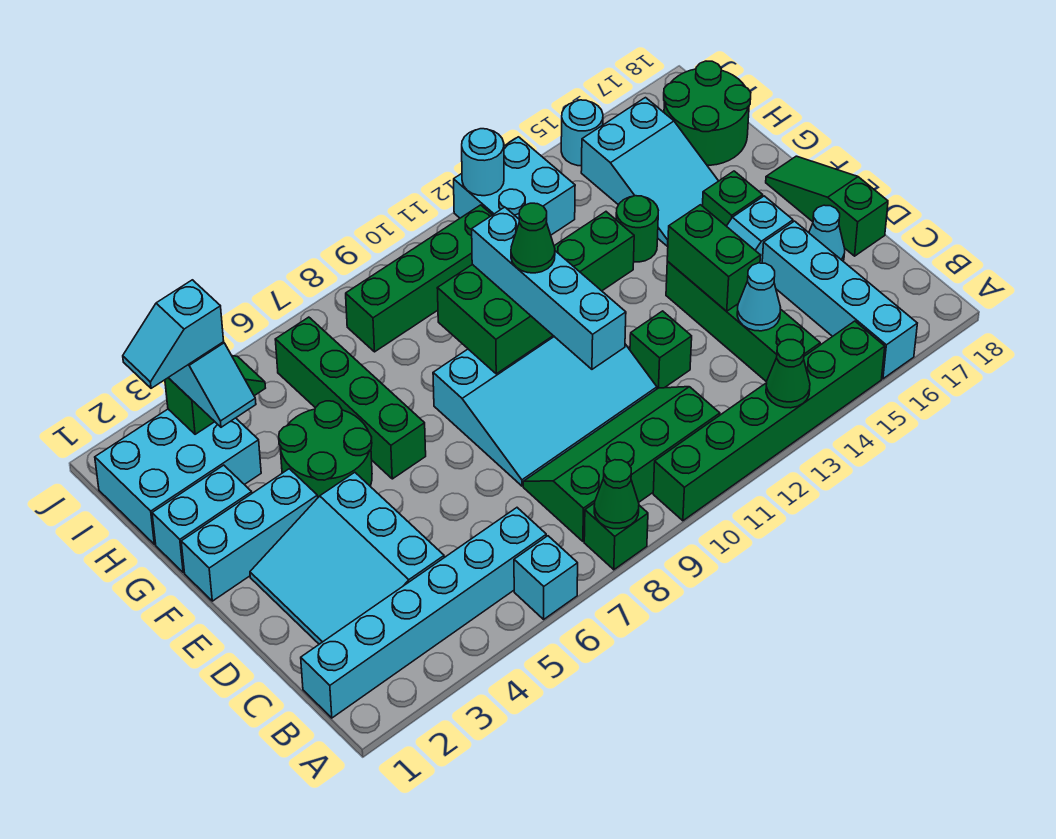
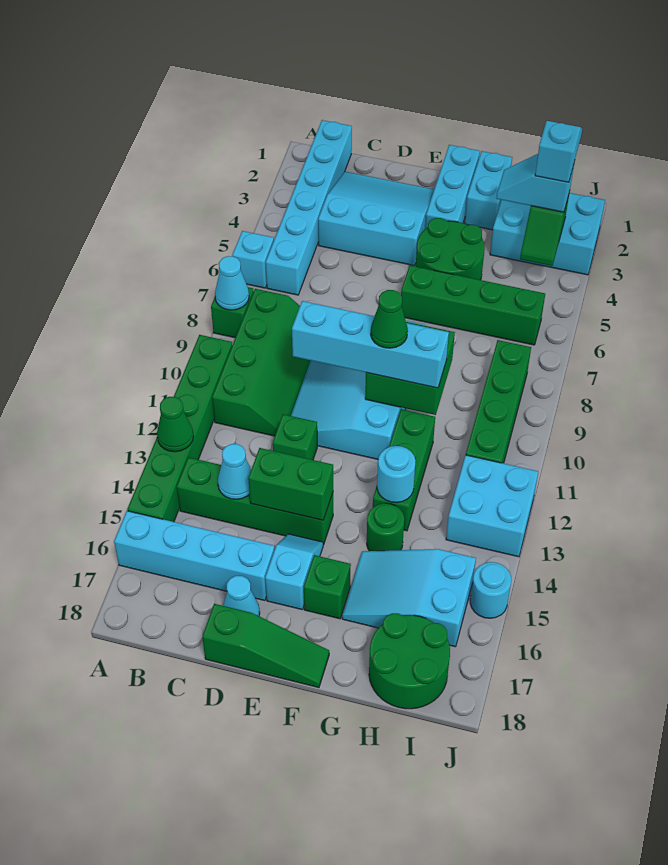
green cone A8 level 2 -> cyan cone A8 level 2
cyan brick H1:I3 level 1 -> cyan brick H2:J3 level 1
cyan round brick J12 level 2 -> cyan round brick G13 level 2

